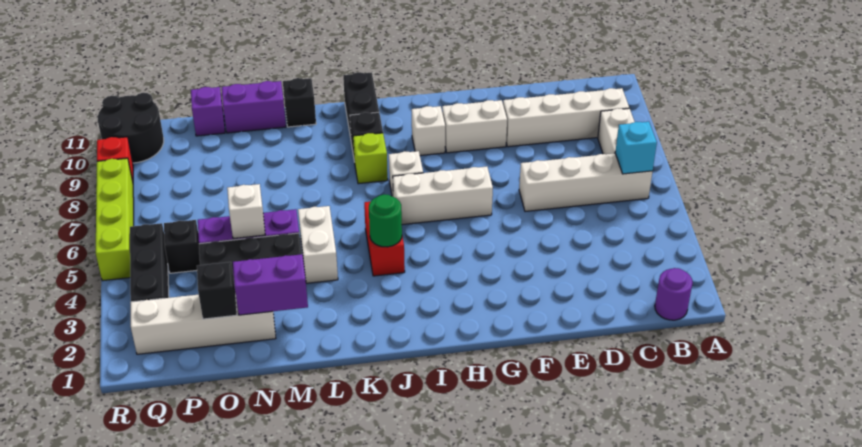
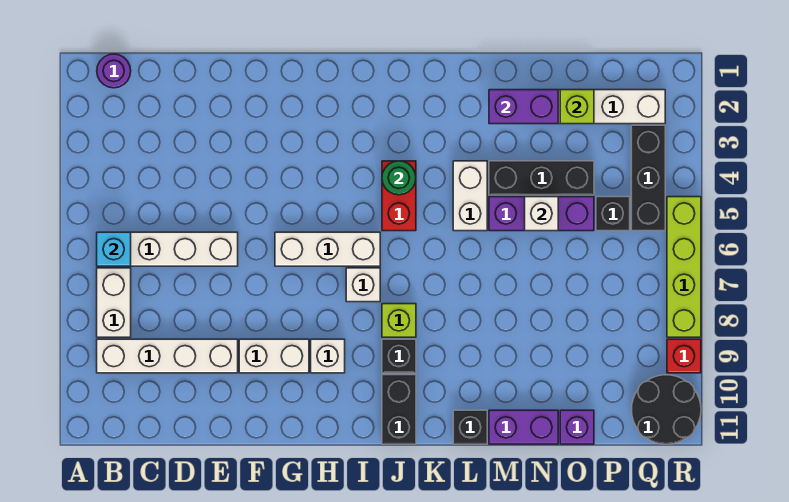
black brick O2 level 2 -> lime brick O2 level 2

